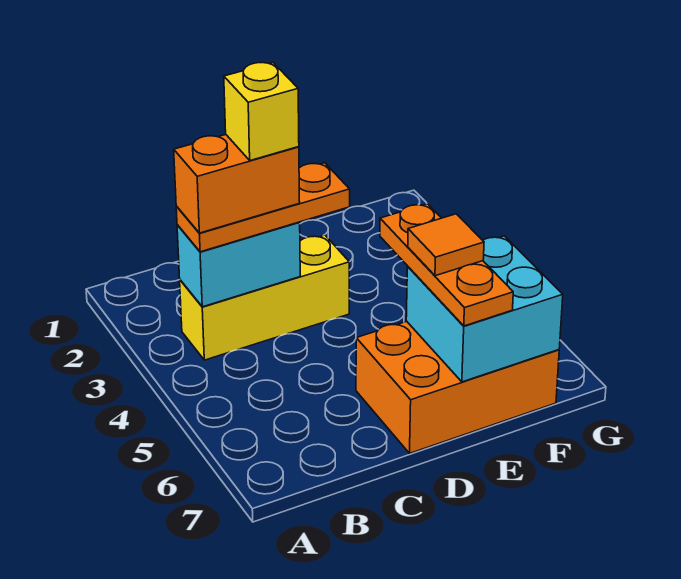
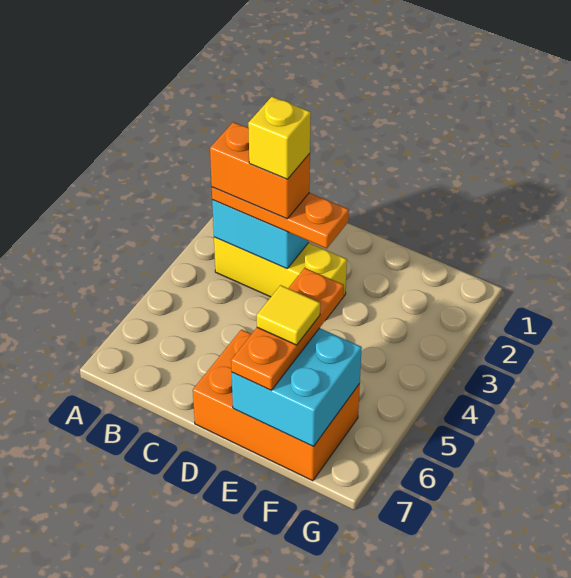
orange tile E6 level 4 -> yellow tile E6 level 4

